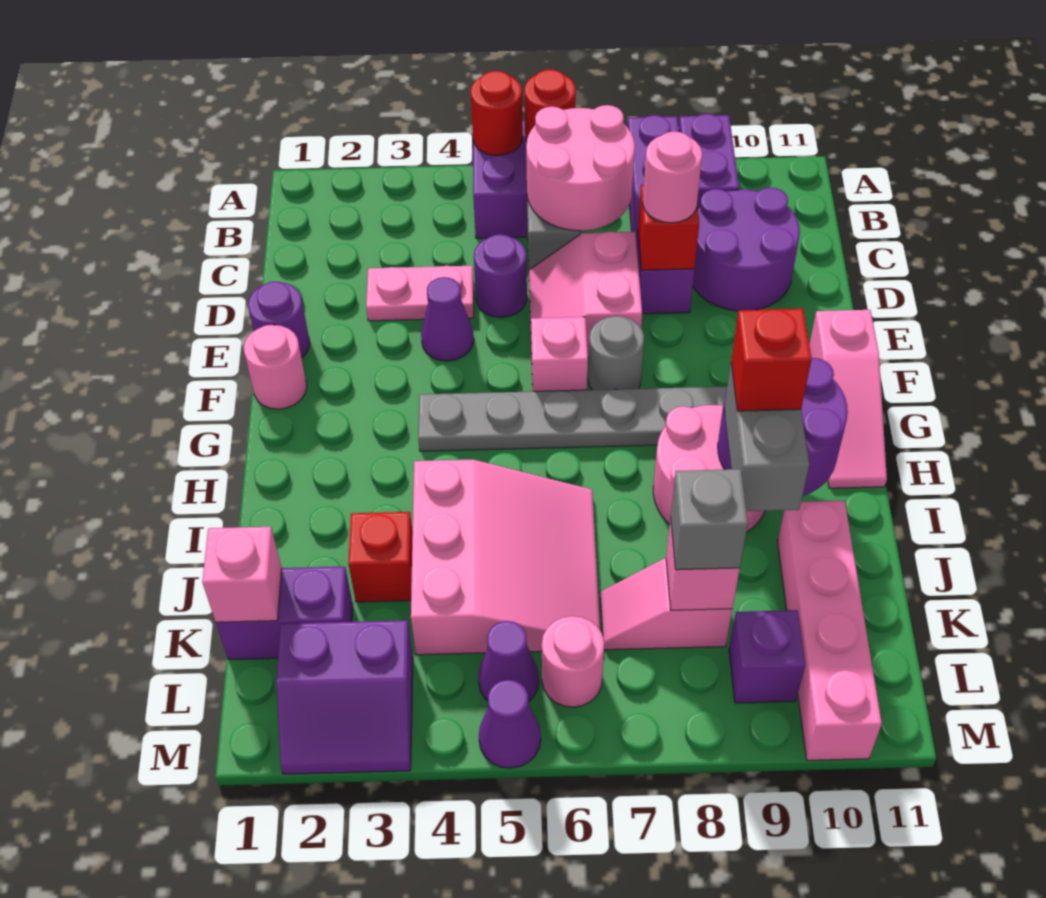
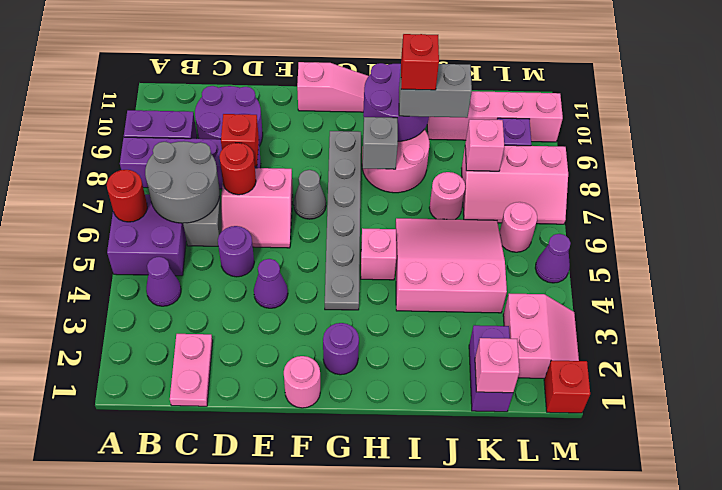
red round brick A5 level 2 -> red round brick D7 level 2
pink round brick B6:C7 level 2 -> grey round brick B6:C7 level 2
pink plate D3:D4 level 1 -> pink plate C1:C2 level 1
pink round brick D8 level 3 -> pink round brick J7 level 1
purple round brick E1 level 1 -> purple round brick G2 level 1
pink brick F6 level 1 -> pink brick H5 level 1
grey round brick F7 level 1 -> grey cone F7 level 1
red brick J3 level 1 -> red brick M1 level 1
pink slope K7:K8 level 1 top 8 -> pink slope K7:M8 level 1 top 8
grey brick K8 level 3 -> grey brick H8 level 2
purple slope L2:M3 level 1 top L -> pink slope L2:M3 level 1 top L
purple cone L5 level 1 -> purple cone B4 level 1

